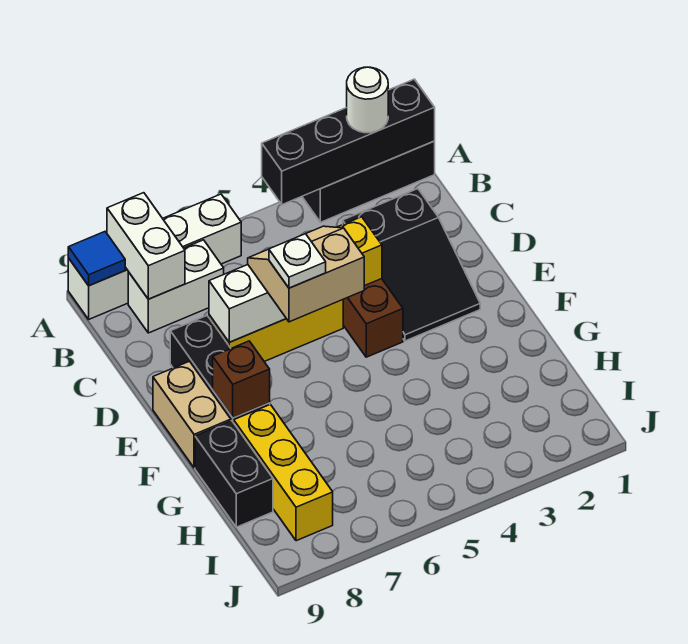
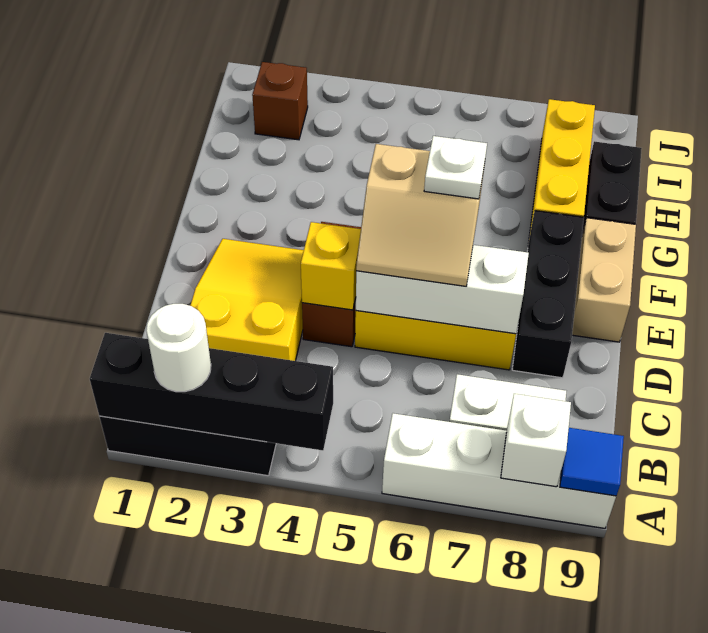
white brick A8:B8 level 2 -> white brick A8 level 2
black slope C2:E3 level 1 top C -> yellow slope C2:E3 level 1 top C
brown brick F8 level 2 -> brown brick I2 level 1

